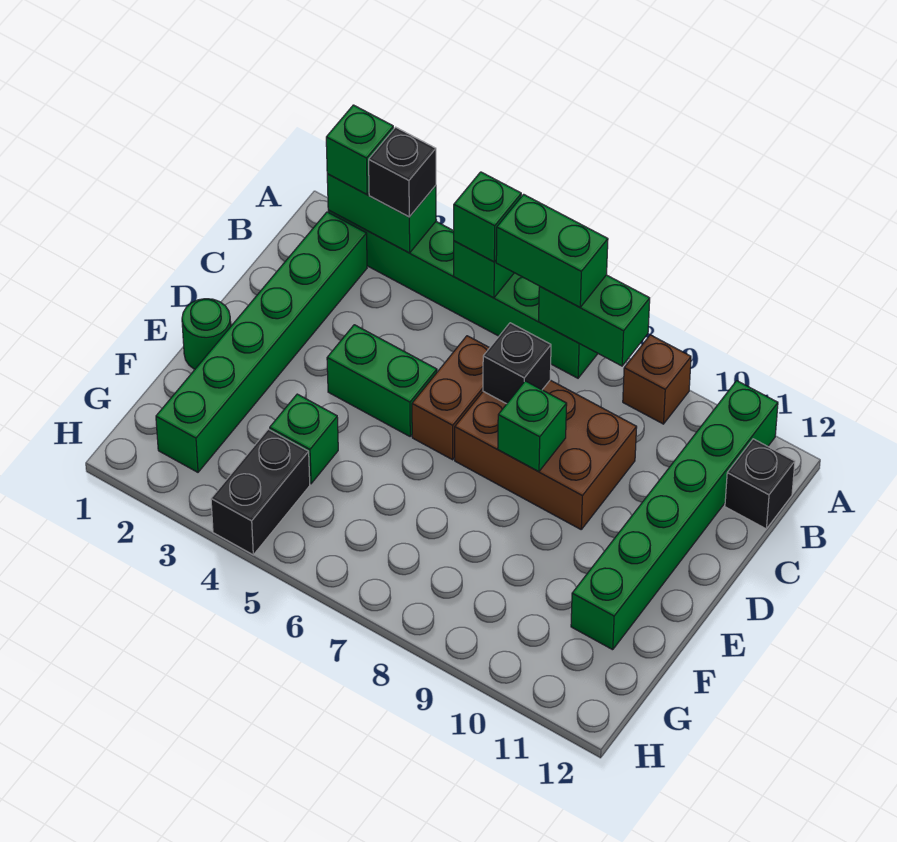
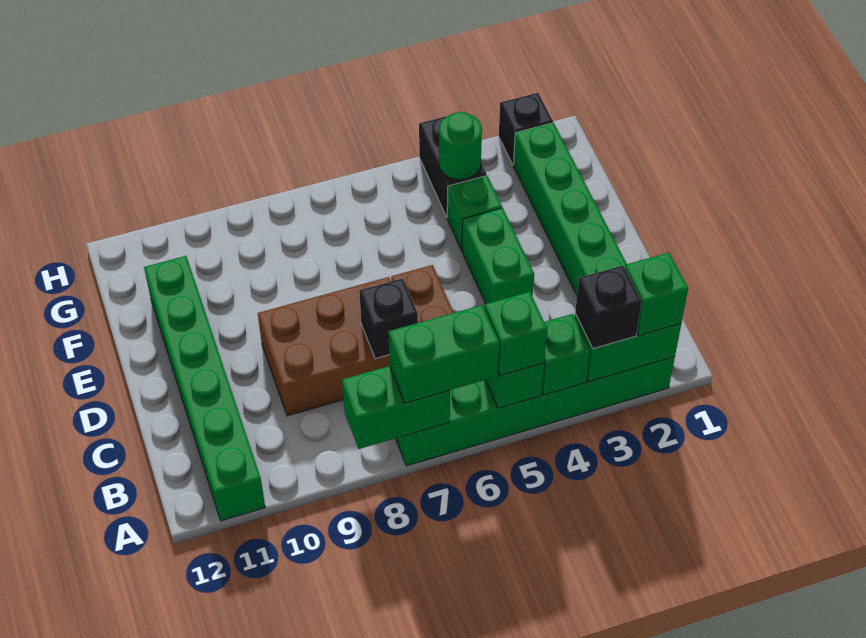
brown brick A9 level 1 -> none
black brick B12 level 1 -> black brick H2 level 1
green brick D4:D5 level 1 -> green brick D4:E4 level 1
green brick D8 level 2 -> green brick A4 level 2
green round brick E1 level 1 -> green round brick G4 level 2

